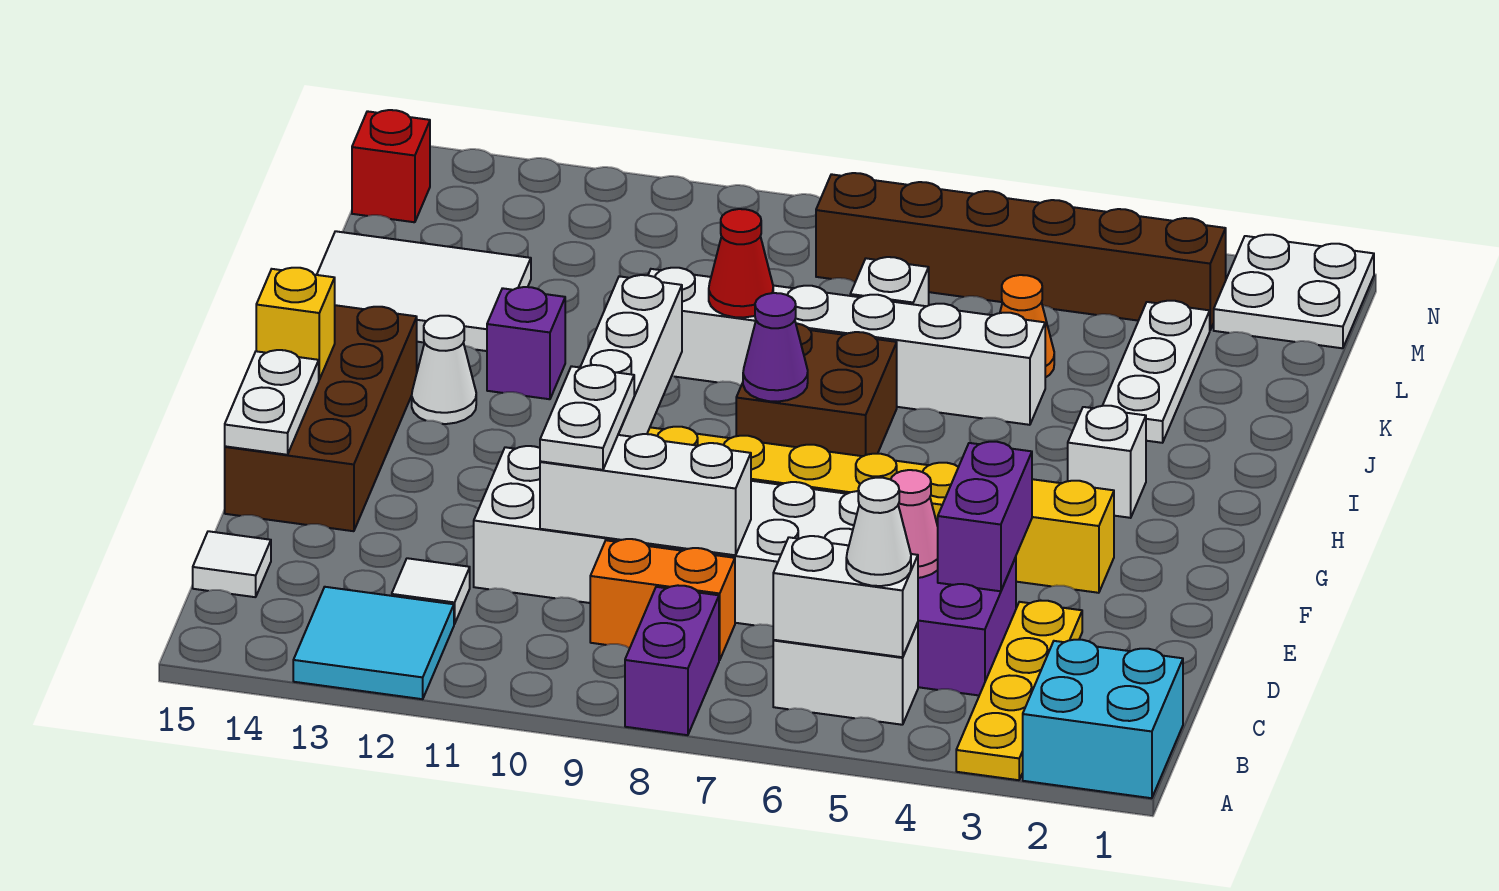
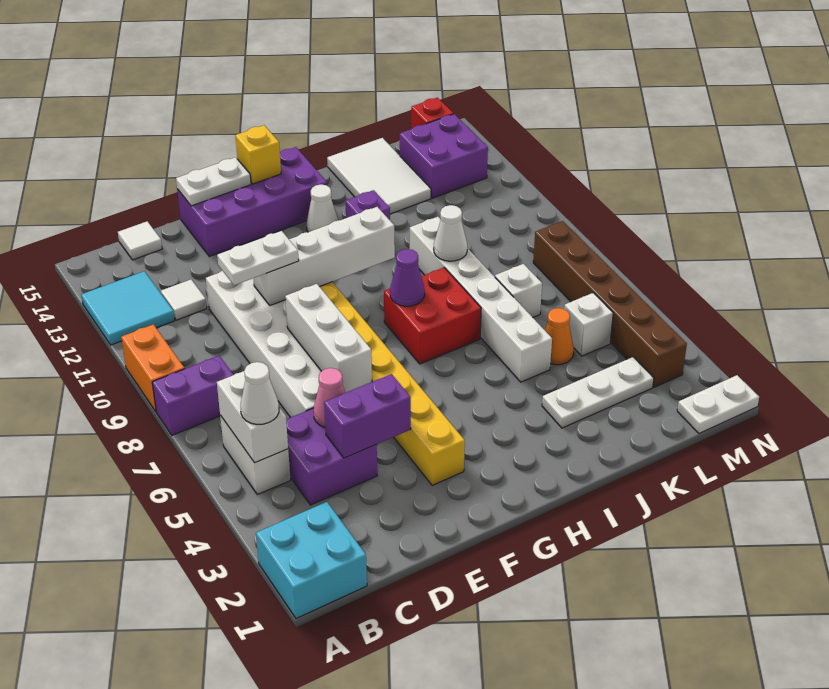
yellow plate A3:D3 level 1 -> none
orange brick C8:C9 level 1 -> orange brick A9:A10 level 1
white brick D8:D10 level 2 -> white brick E6:E8 level 2
brown brick E14:H15 level 1 -> purple brick E14:H15 level 1
white brick H3 level 1 -> white brick L5 level 1
brown brick H7:I8 level 1 -> red brick H7:I8 level 1
red cone J9 level 2 -> white cone J9 level 2
none -> purple brick L13:M14 level 1
white plate M1:N2 level 1 -> white plate M1:N1 level 1

